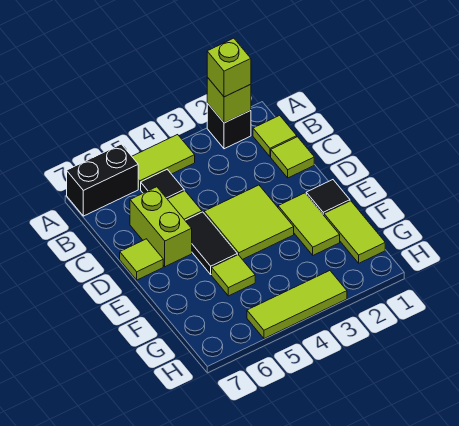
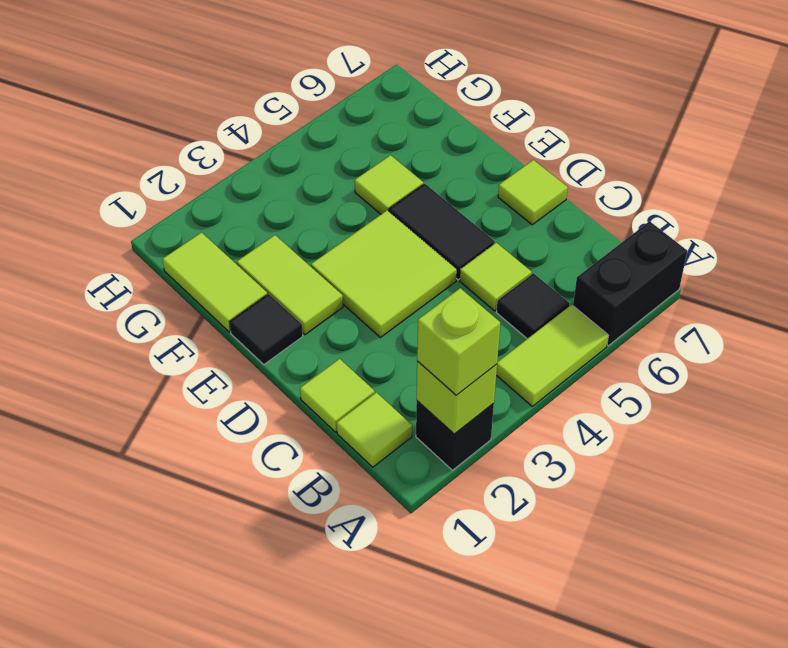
lime brick C6:D6 level 1 -> none
lime tile H3:H5 level 1 -> none

